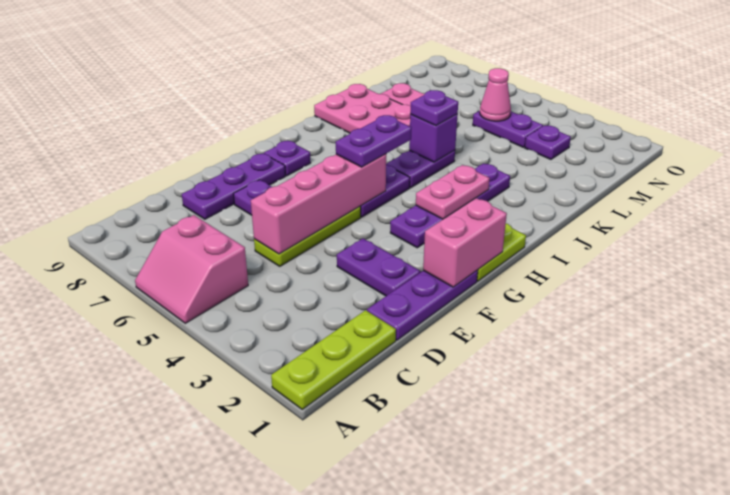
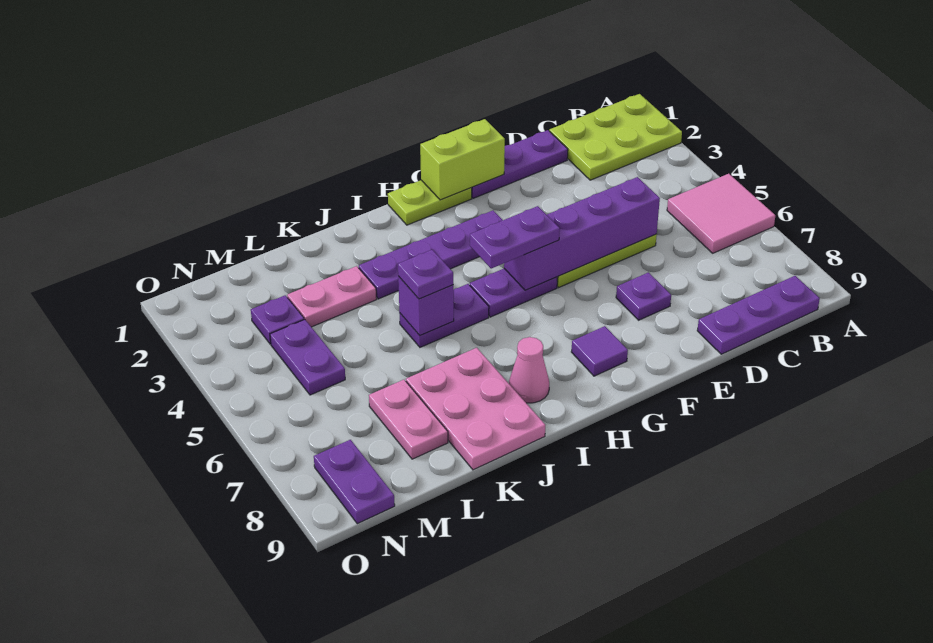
lime plate A1:C1 level 1 -> lime plate A1:C2 level 1
pink slope A5:B6 level 1 top B -> pink tile A5:B6 level 1
pink brick D5:G5 level 2 -> purple brick D5:G5 level 2
purple plate D8:F8 level 1 -> purple plate B9:D9 level 1
purple plate E2:E3 level 1 -> purple plate N8:N9 level 1
pink brick F1:G1 level 2 -> lime brick F1:G1 level 2
purple plate G8 level 1 -> purple tile G8 level 1
pink plate H3:I3 level 2 -> pink plate K3:L3 level 1
pink cone M5 level 2 -> pink cone I8 level 1

